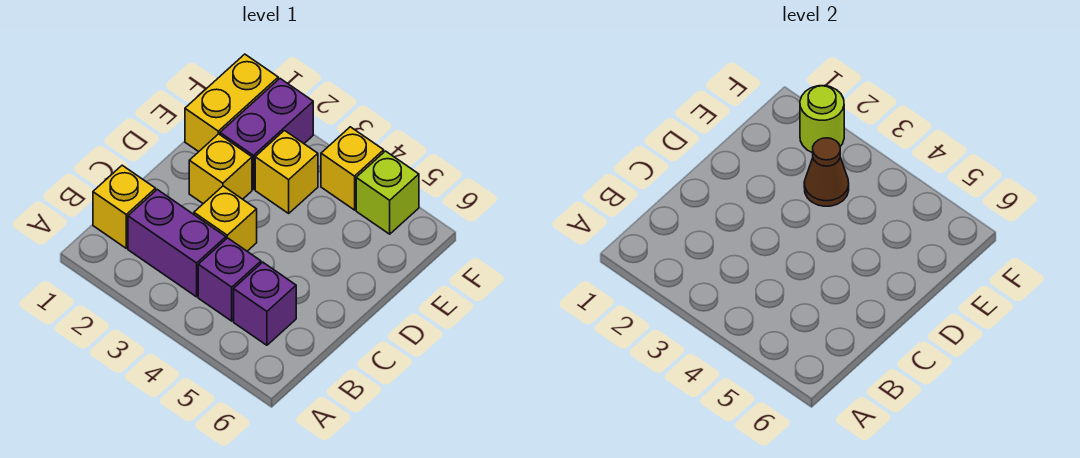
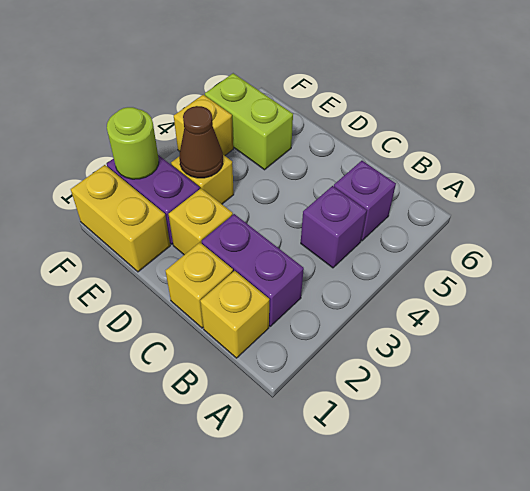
purple brick B2:B3 level 1 -> purple brick B2:C2 level 1
yellow brick C3 level 1 -> yellow brick C1 level 1
lime brick F5 level 1 -> lime brick E5:F5 level 1

